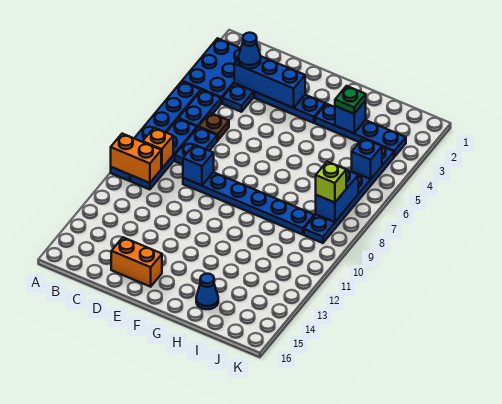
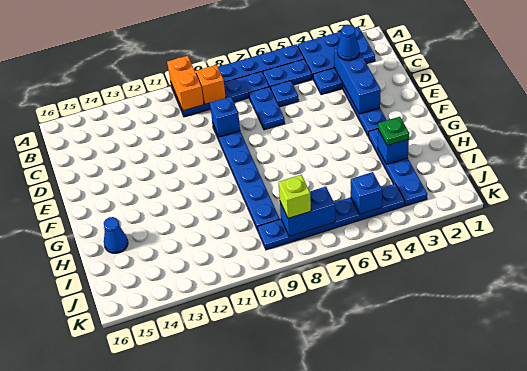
brown plate C6 level 1 -> blue plate C6 level 1
blue plate C7:C8 level 1 -> blue plate C7:D7 level 1
orange brick D15:E15 level 1 -> none

